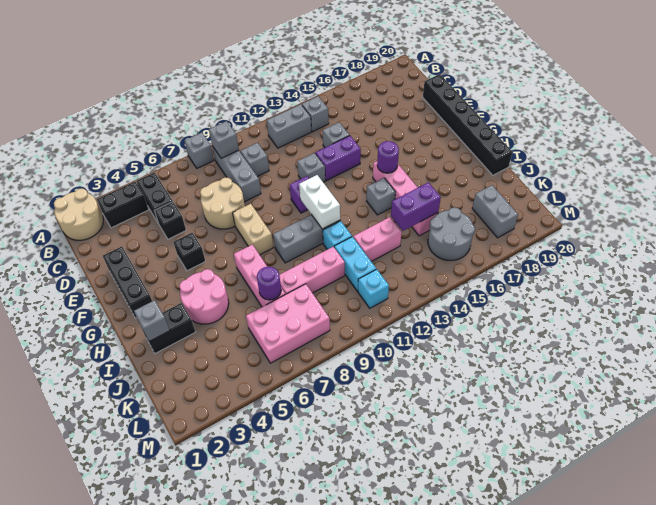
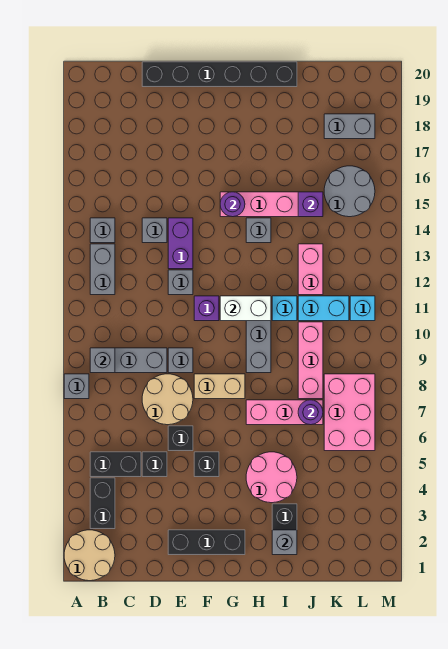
grey brick C10 level 1 -> grey brick E9 level 1
none -> black brick E6 level 1
purple brick J14:J15 level 2 -> purple brick J15 level 2

